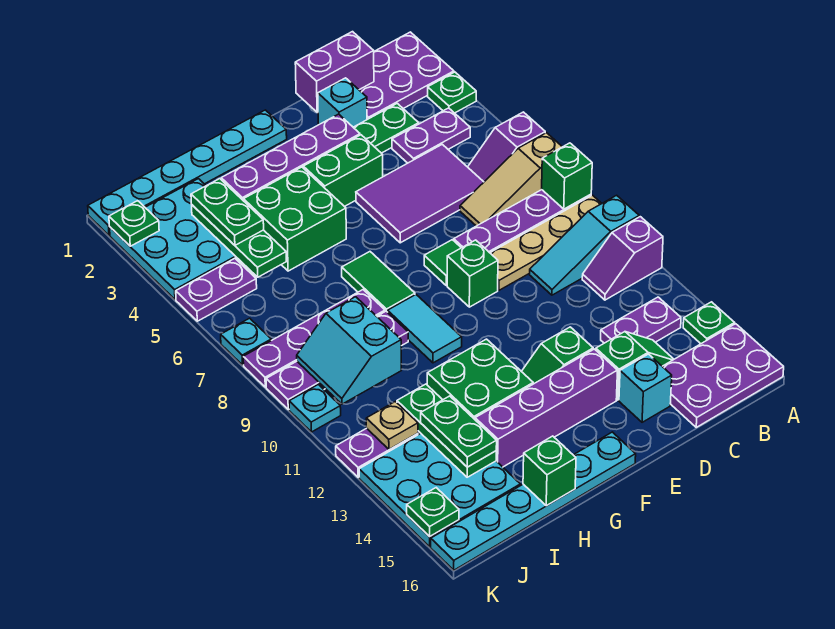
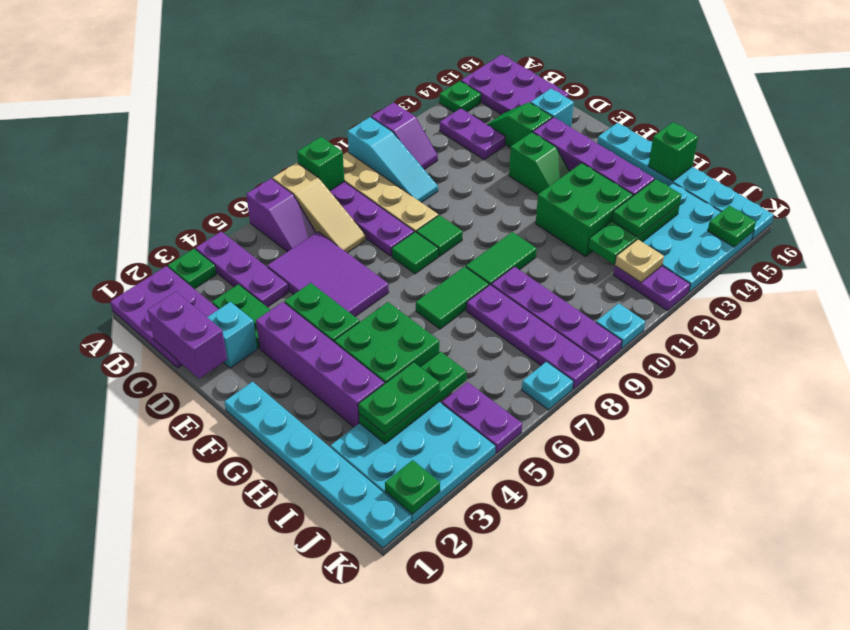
purple plate B4:C4 level 1 -> purple plate A4:C4 level 1
green brick E9 level 1 -> green tile E9 level 1
cyan tile G9:G10 level 1 -> green tile G9:G10 level 1
cyan slope I9:J10 level 2 top I -> none

